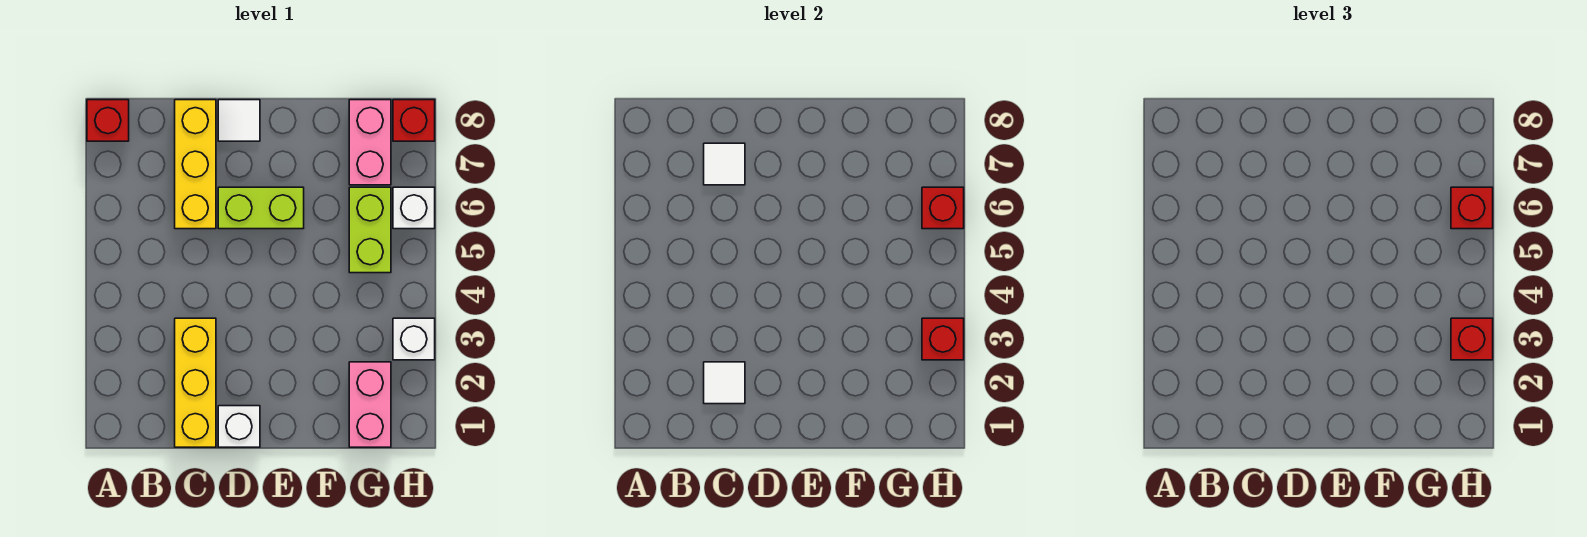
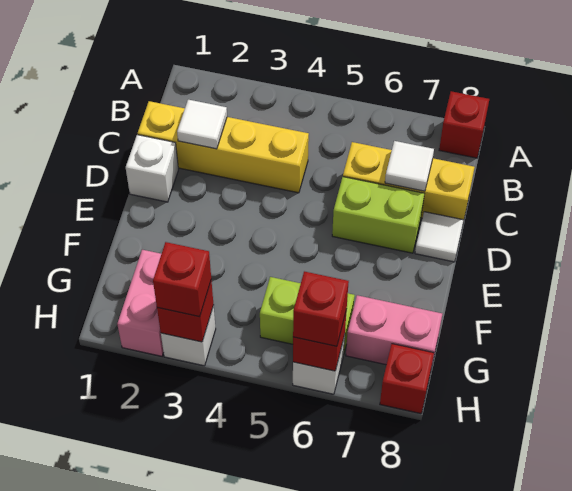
yellow brick C1:C3 level 1 -> yellow brick C1:C4 level 1
lime brick D6:E6 level 1 -> lime brick D6:D7 level 1
pink brick G1:G2 level 1 -> pink brick G2:H2 level 1

